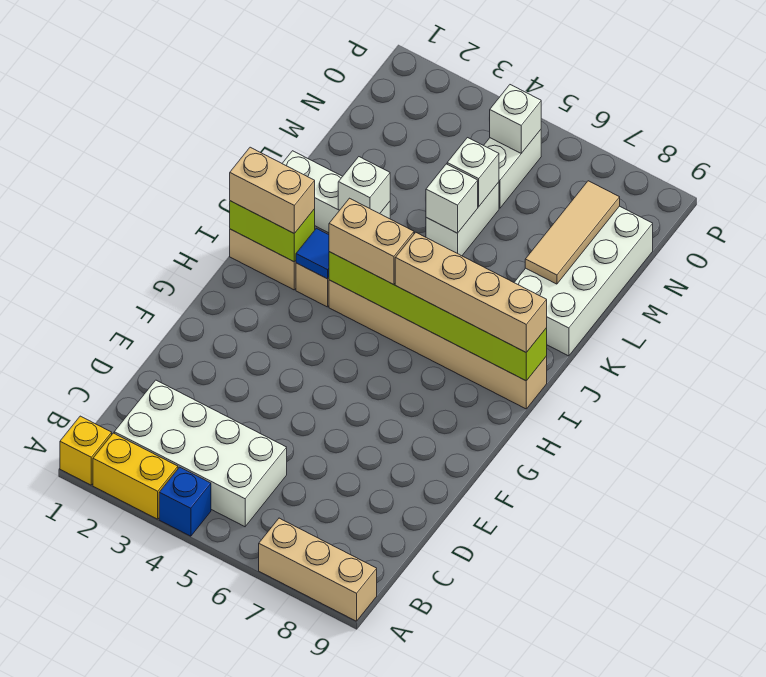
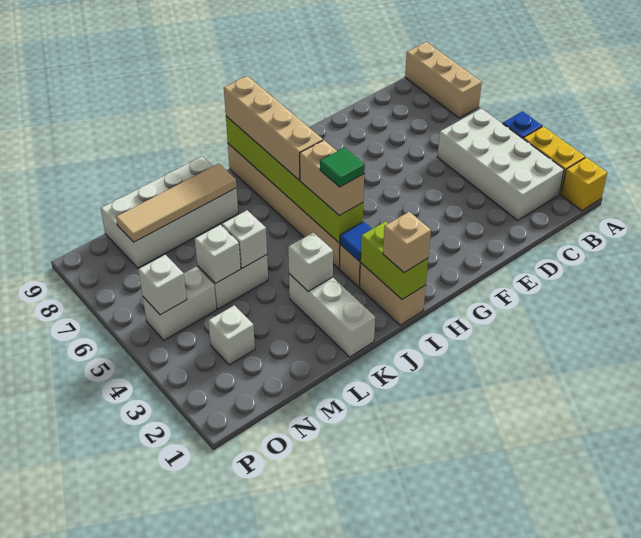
tan brick I1:I2 level 3 -> tan brick I1 level 3
none -> green tile I4 level 4
tan tile L8:N8 level 2 -> tan tile K8:N8 level 2
none -> white brick N3 level 1

